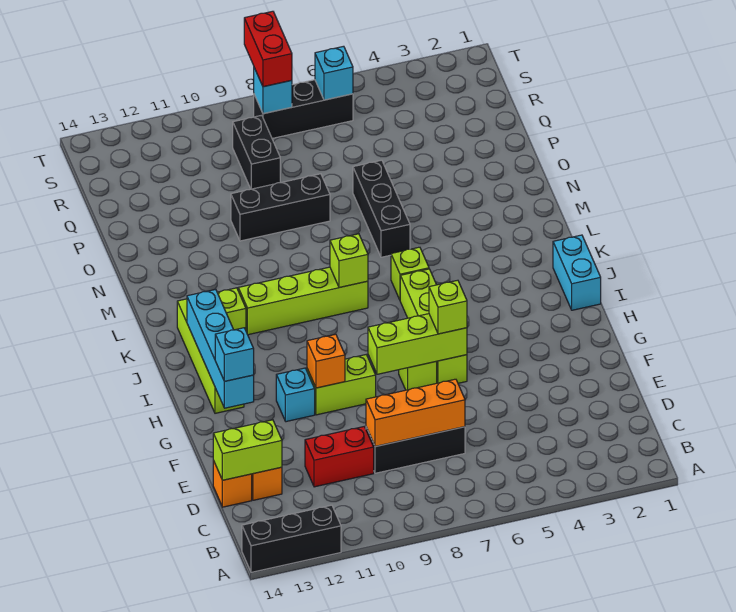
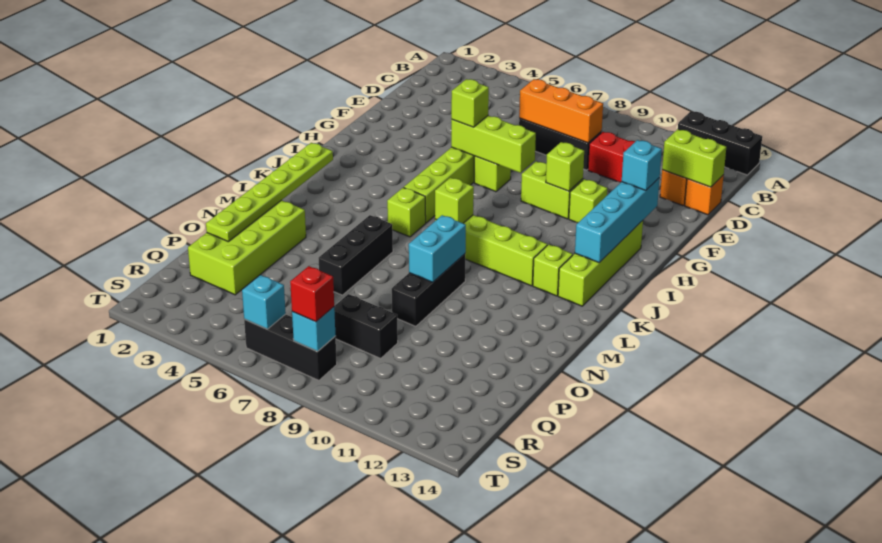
orange brick G10 level 2 -> lime brick G10 level 2
cyan brick G11 level 1 -> lime brick G11 level 1
cyan brick I1:J1 level 1 -> cyan brick M9:N9 level 2
none -> lime plate K2:P2 level 2
none -> lime brick N2:Q3 level 1
black brick O8:O10 level 1 -> black brick M9:O9 level 1
black brick Q9:R9 level 1 -> black brick Q8:Q9 level 1
red brick S8:T8 level 3 -> red brick S8 level 3

